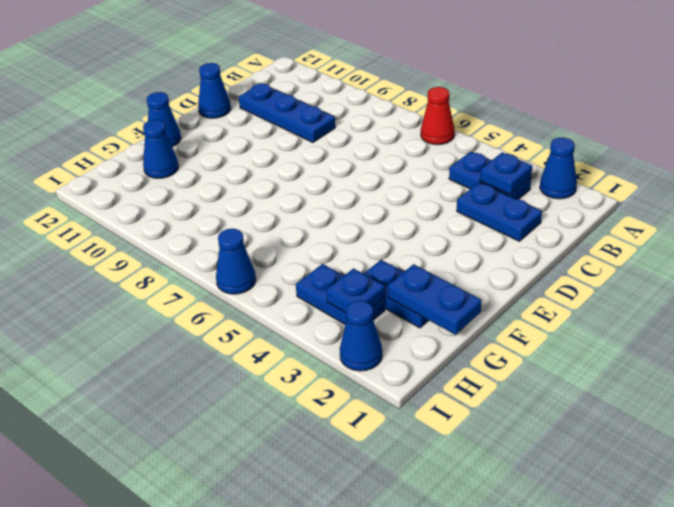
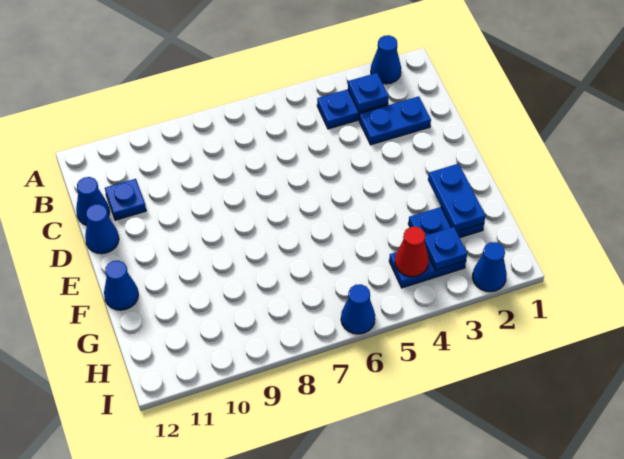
red cone A6 level 1 -> red cone H4 level 2
blue plate C9:C11 level 1 -> blue plate C11 level 1
blue plate G1:G2 level 2 -> blue plate F2:G2 level 2
blue cone G11 level 1 -> blue cone C12 level 1

